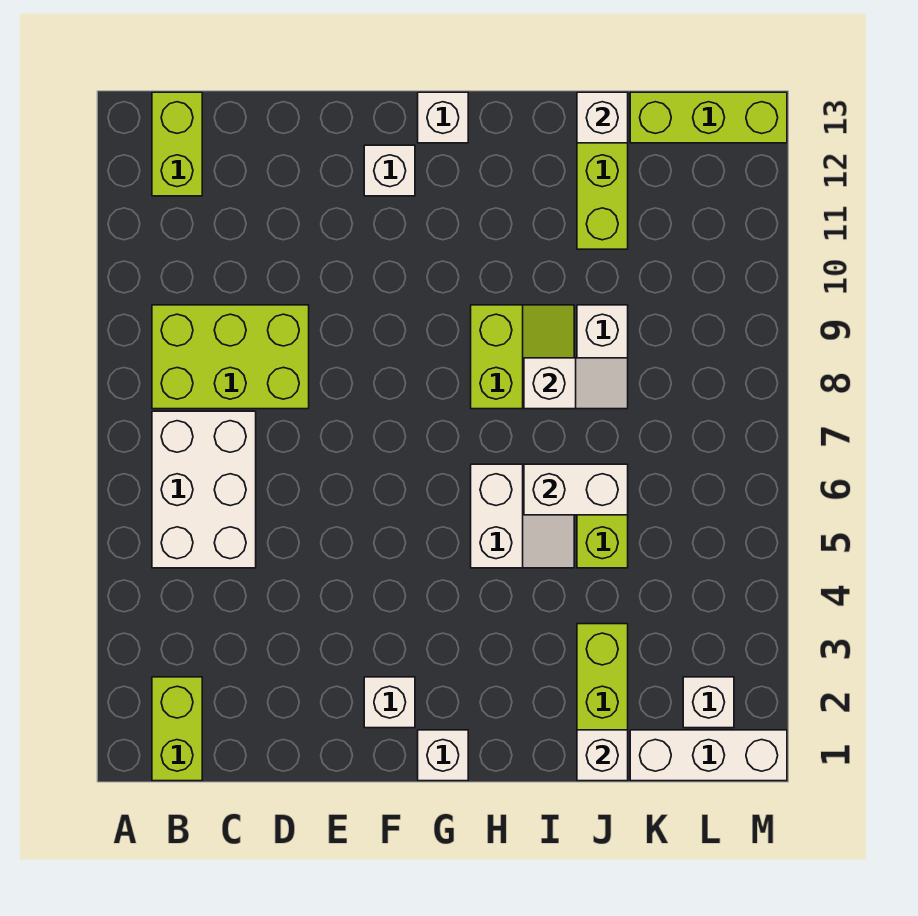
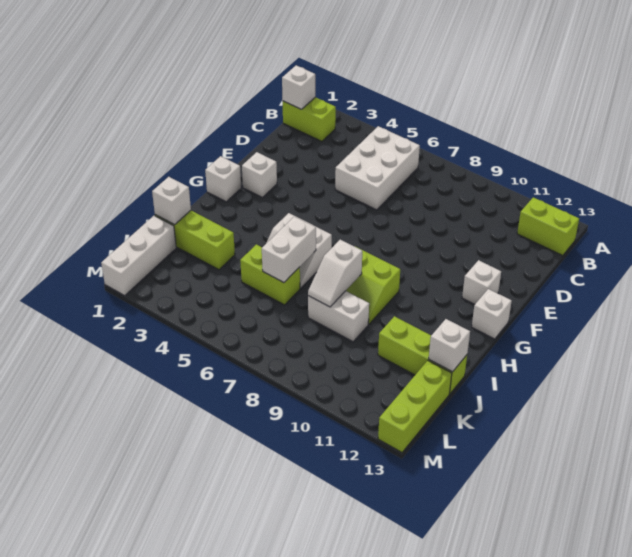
white brick B5:C7 level 1 -> white brick B5:D6 level 1
lime brick B8:D9 level 1 -> none
white brick L2 level 1 -> white brick B1 level 2

